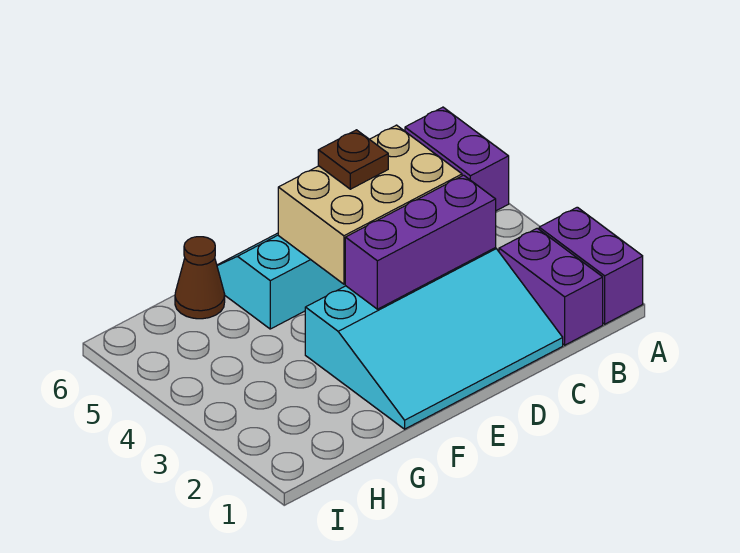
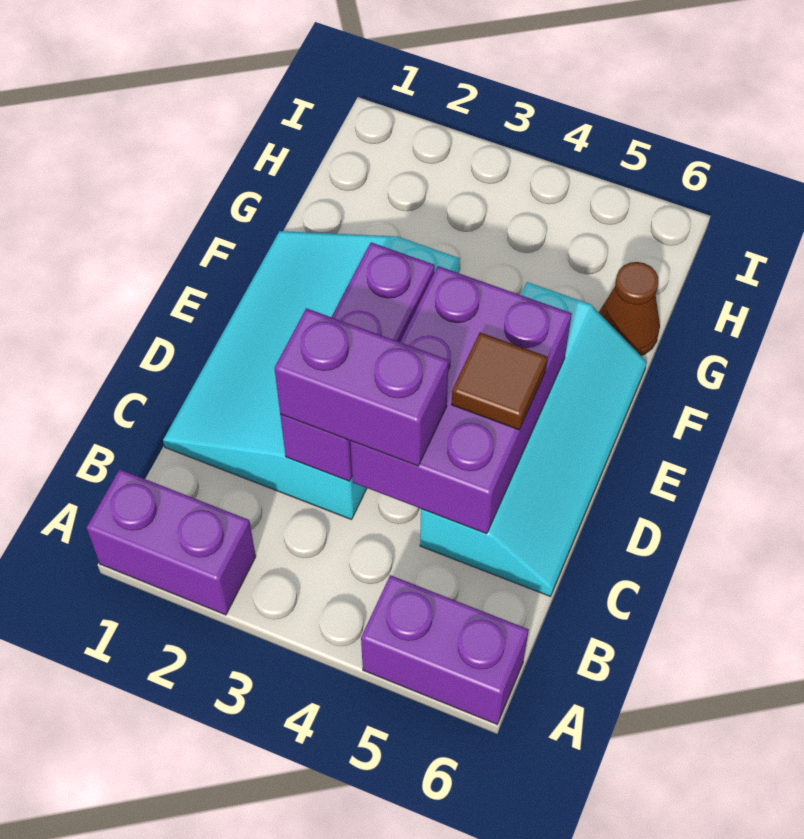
purple brick B1:B2 level 1 -> purple brick C3:C4 level 3
tan brick C4:E5 level 2 -> purple brick C4:E5 level 2
brown plate D5 level 3 -> brown tile D5 level 3

